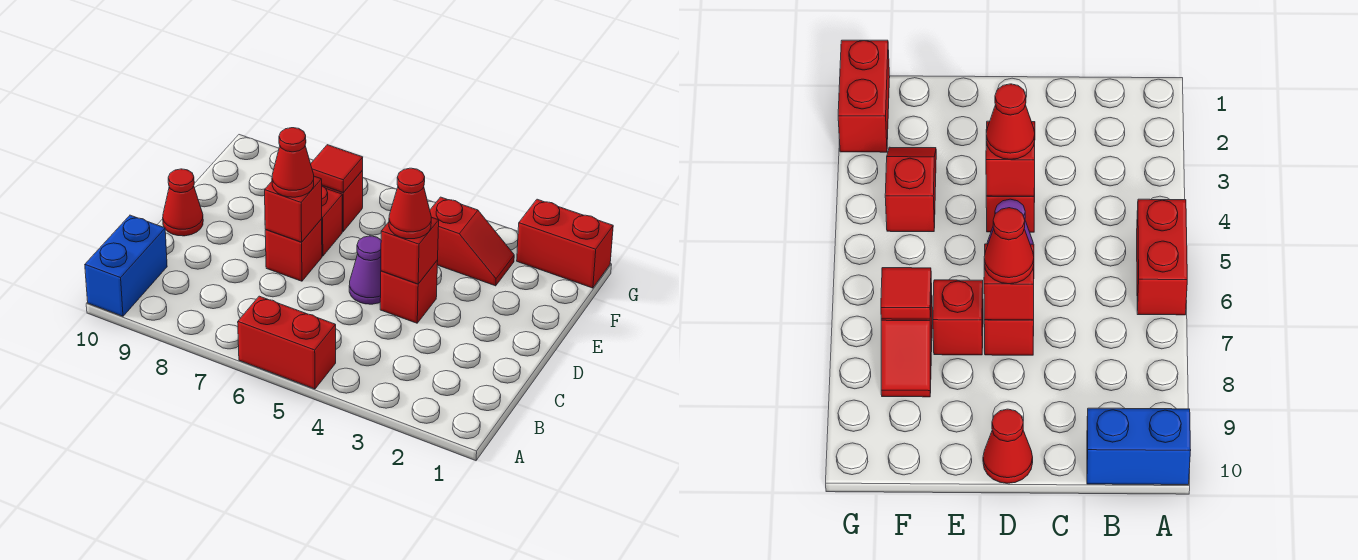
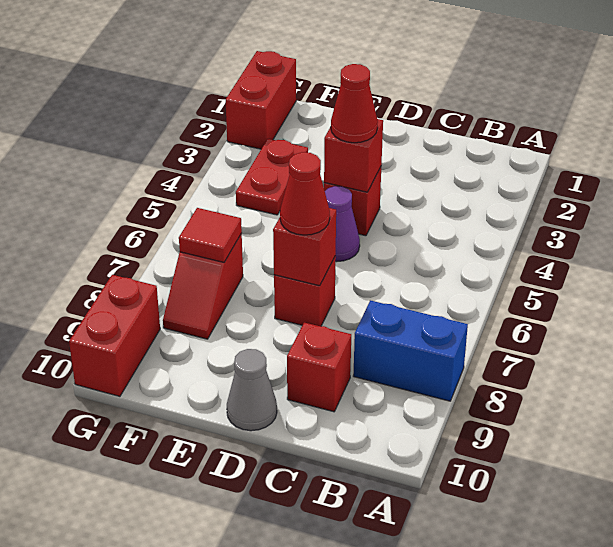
red brick A5:A6 level 1 -> red brick G9:G10 level 1
blue brick A10:B10 level 1 -> blue brick A8:B8 level 1
red cone D10 level 1 -> grey cone D10 level 1
red brick E7 level 1 -> red brick C9 level 1
red slope F3:F4 level 1 top 4 -> red plate F3:F4 level 1

